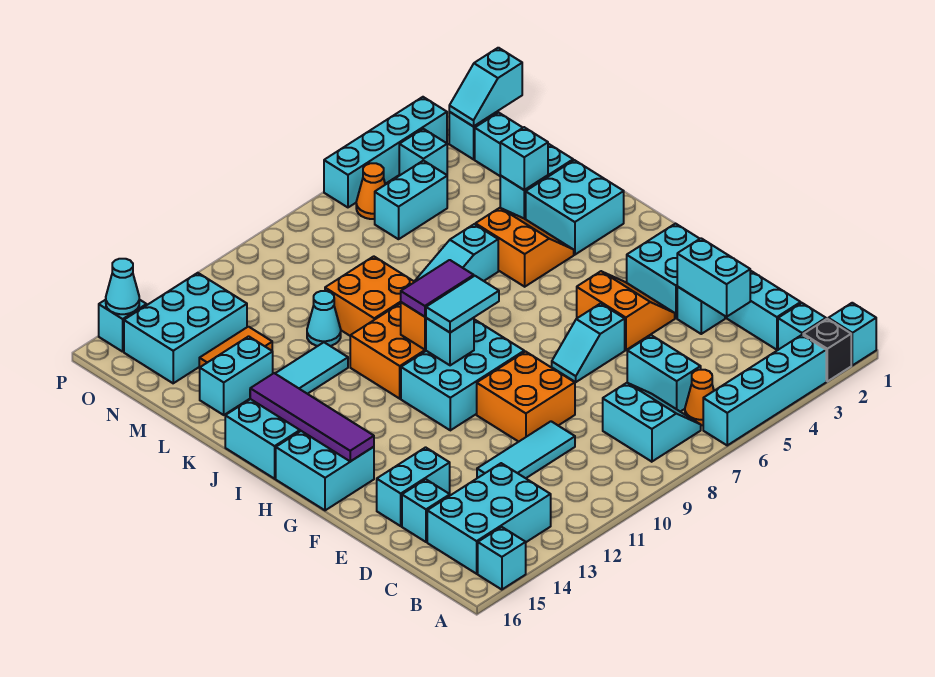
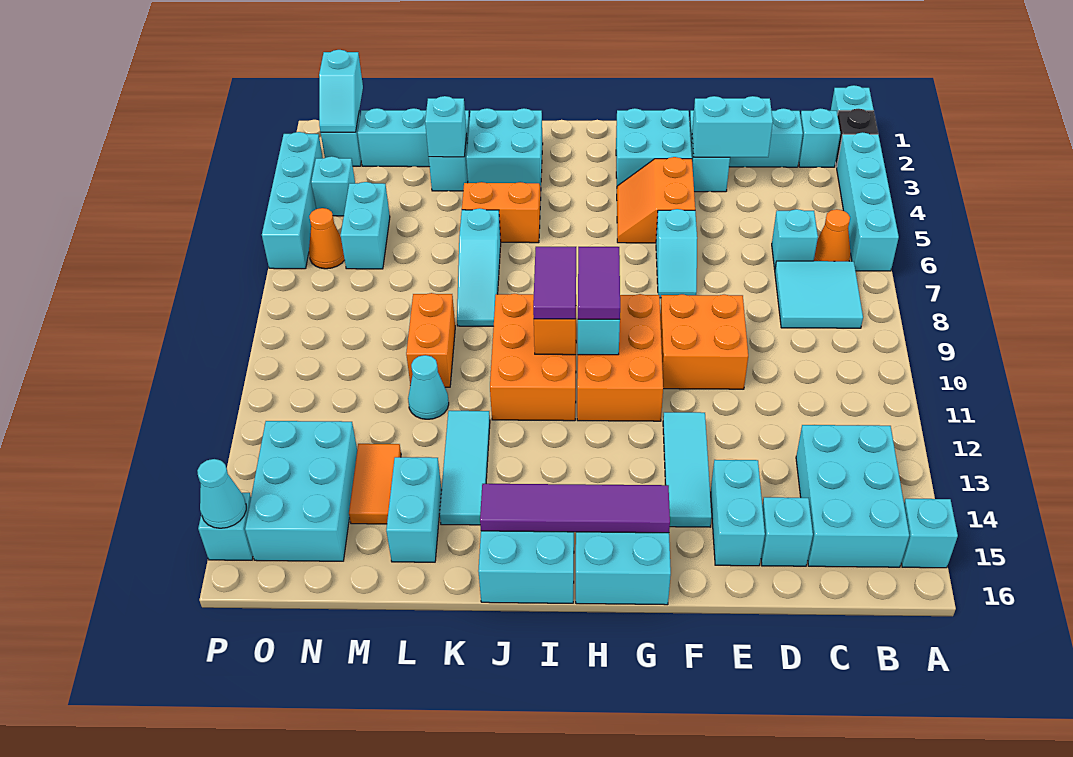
cyan slope B7:C8 level 1 top 8 -> cyan tile B7:C8 level 1
cyan brick C6:D6 level 1 -> cyan brick C6 level 1
cyan tile D10:D12 level 1 -> cyan tile F12:F14 level 1
orange slope F4:G5 level 1 top 5 -> orange slope F4:G5 level 1 top F
cyan brick G9:H11 level 1 -> orange brick G9:H11 level 1
cyan tile H9:H10 level 3 -> purple tile H9:H10 level 3
orange brick K9:L10 level 1 -> orange brick L9:L10 level 1

